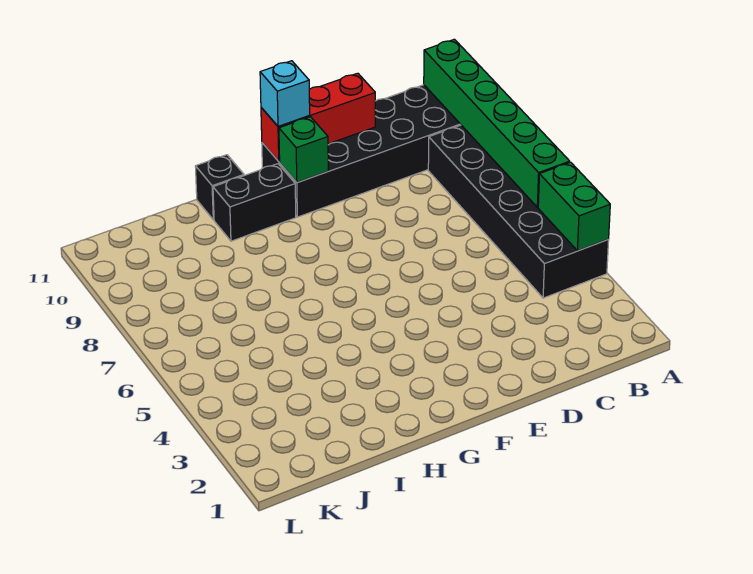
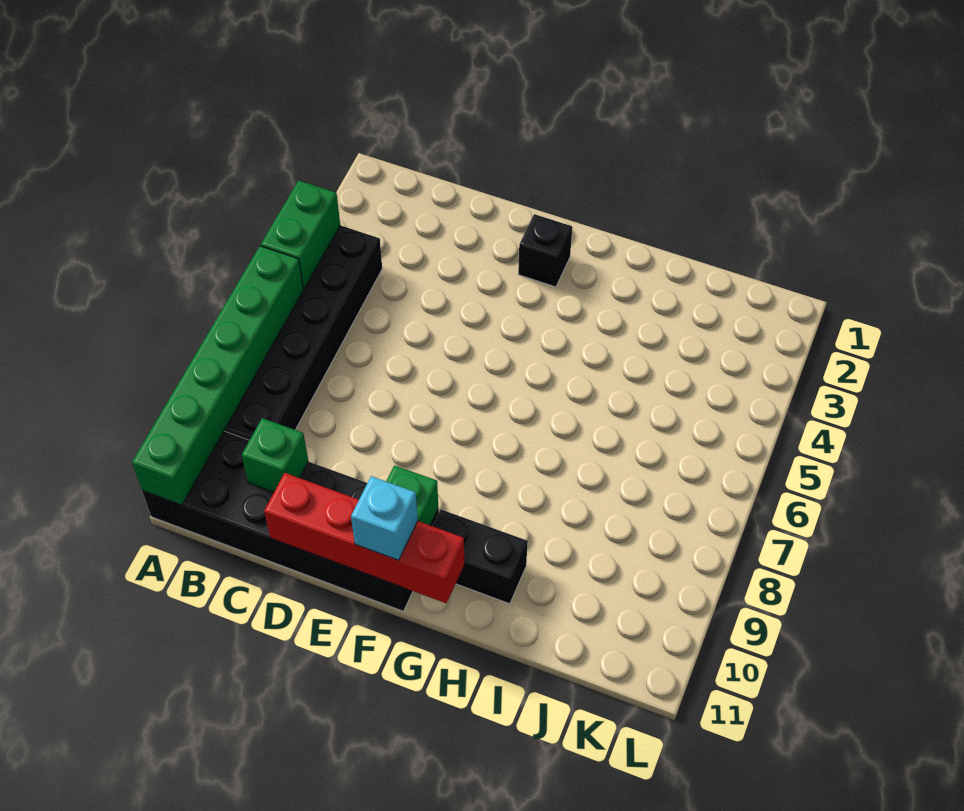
none -> green brick C10 level 2
red brick D11:F11 level 2 -> red brick D11:G11 level 2
black brick H11 level 1 -> black brick F2 level 1

